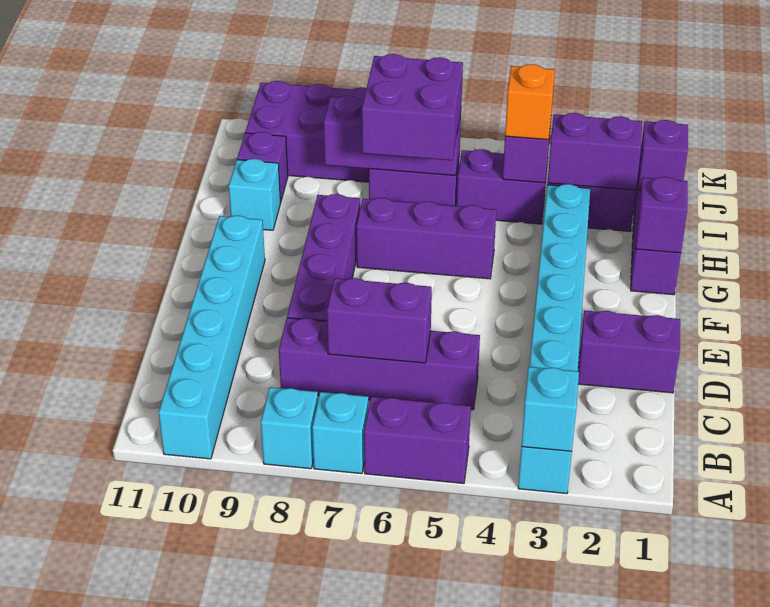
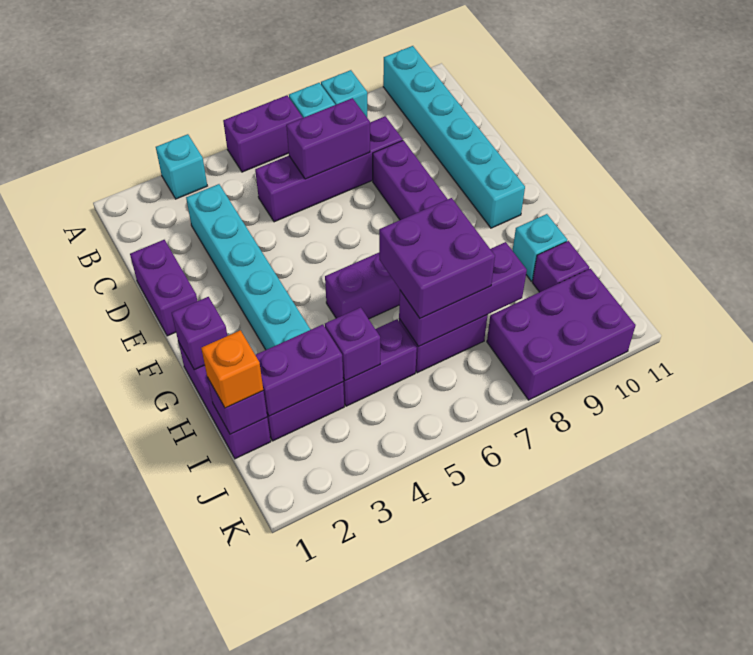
cyan brick A3 level 2 -> none
purple brick D1:D2 level 1 -> purple brick D1:E1 level 1
orange brick I4 level 3 -> orange brick I1 level 3

